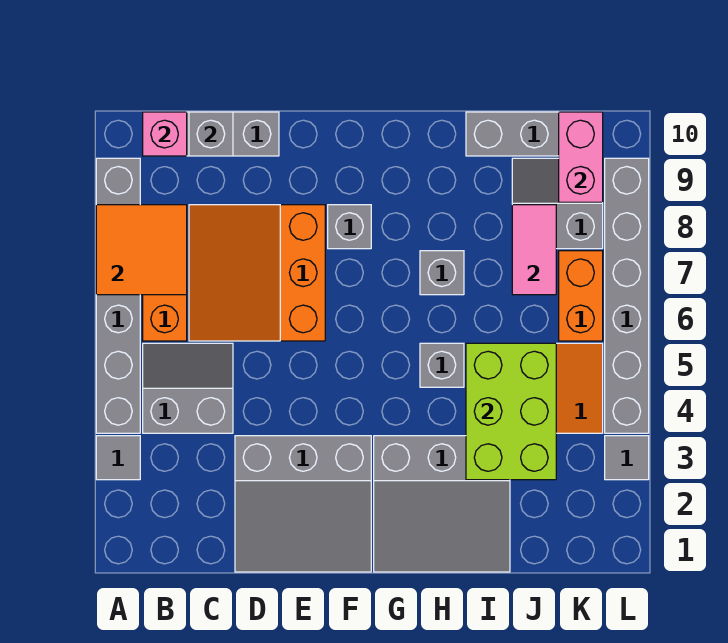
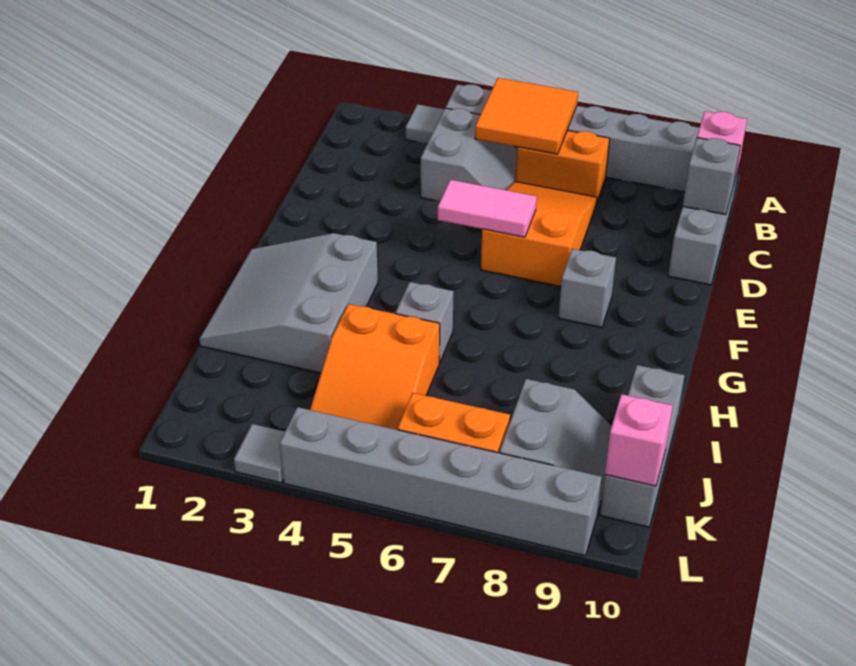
orange tile A7:B8 level 2 -> orange tile A5:B6 level 2
orange slope C6:E8 level 1 top E -> orange slope C6:E7 level 1 top E
grey slope D1:F3 level 1 top 3 -> none
grey brick H7 level 1 -> none
lime brick I3:J5 level 2 -> none
pink tile J7:J8 level 2 -> pink tile E5:E6 level 2
pink brick K9:K10 level 2 -> pink brick K10 level 2

